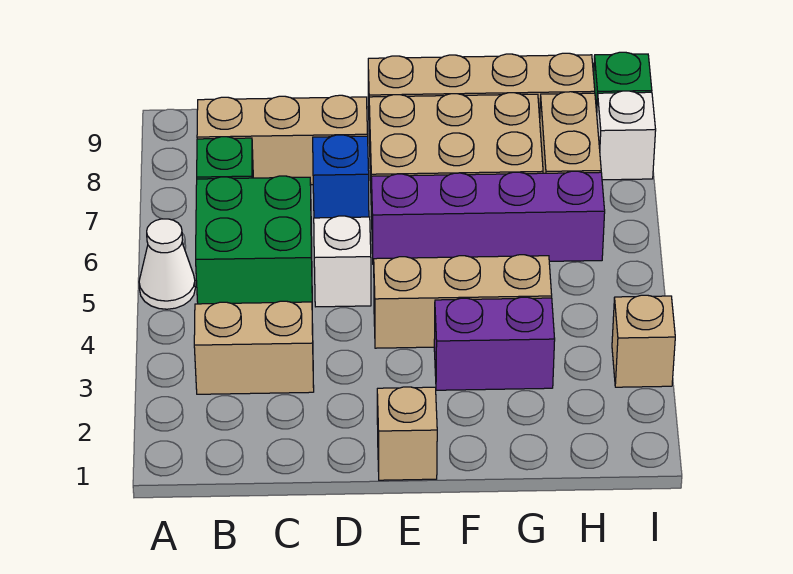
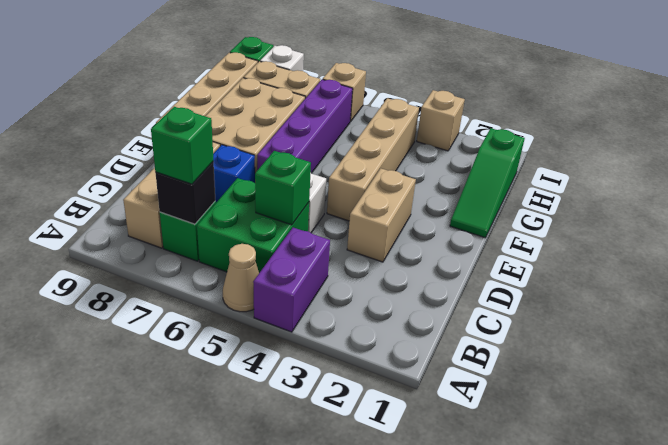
white cone A5 level 1 -> tan cone A5 level 1
tan brick B3:C3 level 1 -> tan brick D3:E3 level 1
none -> black brick B7 level 2
none -> green brick B7 level 3
none -> green brick C5 level 2
tan brick E1 level 1 -> tan brick I6 level 1
tan brick E4:G4 level 1 -> tan brick E4:H4 level 1
none -> green slope F1:H1 level 1 top H
purple brick F3:G3 level 1 -> purple brick A4:B4 level 1

